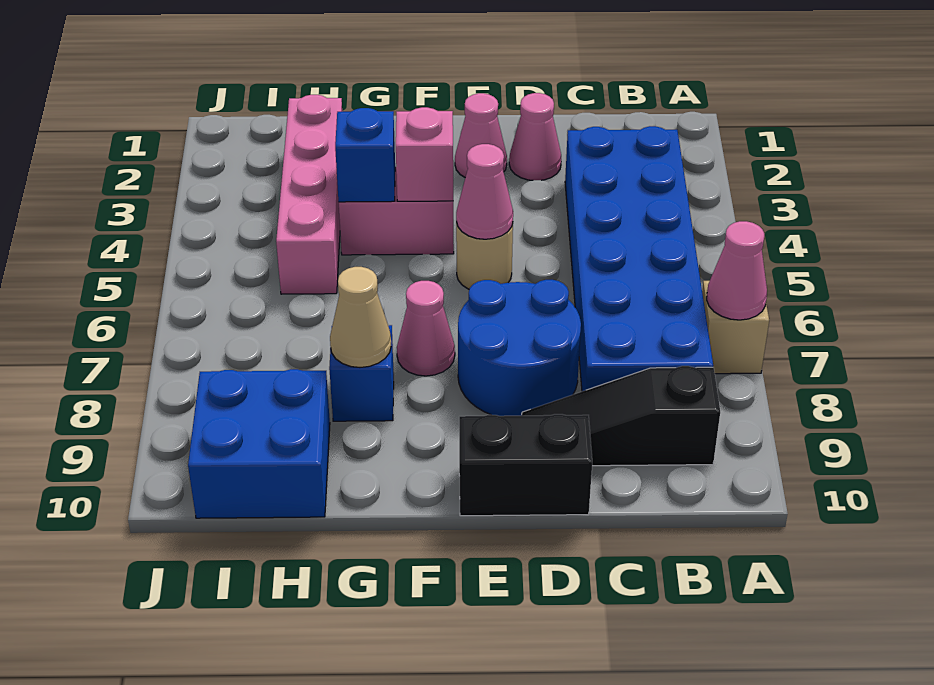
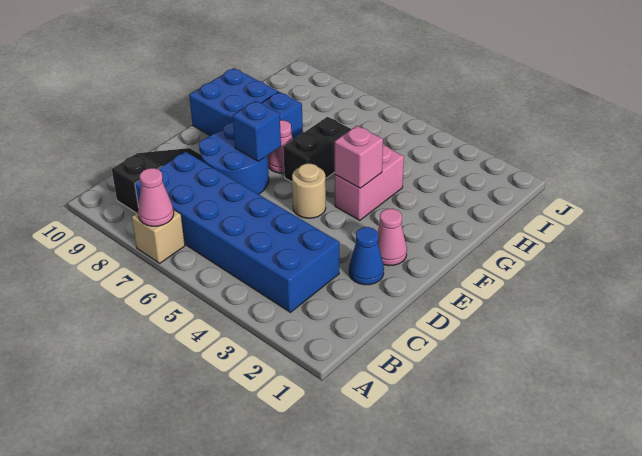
pink cone D2 level 1 -> blue cone D2 level 1
black brick D10:E10 level 1 -> black brick F6:G6 level 1
pink cone E5 level 2 -> none
blue brick G4 level 2 -> blue brick E7 level 2
tan cone G8 level 2 -> none
pink brick H2:H5 level 1 -> none
blue brick H9:I10 level 1 -> blue brick F9:G10 level 1

